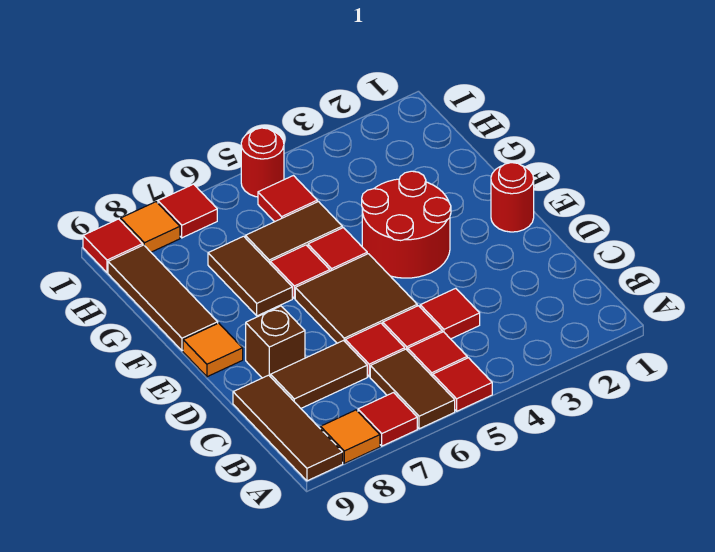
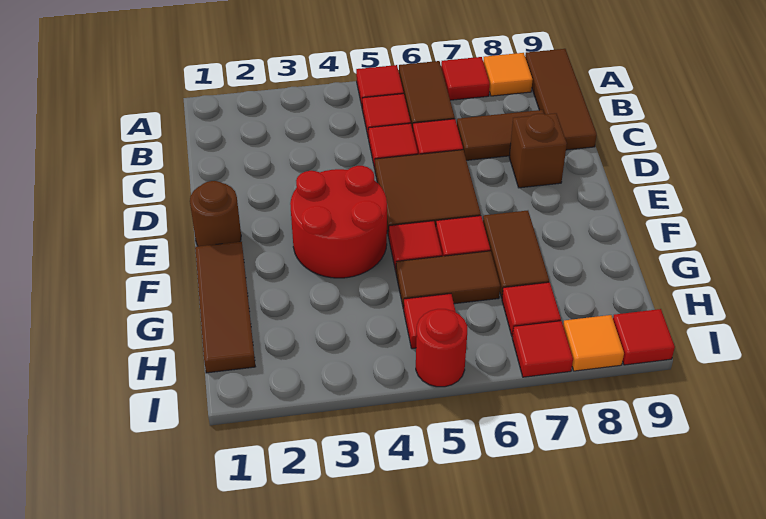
red tile C4 level 1 -> red tile H7 level 1
red round brick E1 level 1 -> brown round brick E1 level 1
orange tile E9 level 1 -> none
brown tile F9:H9 level 1 -> brown tile F1:H1 level 1

